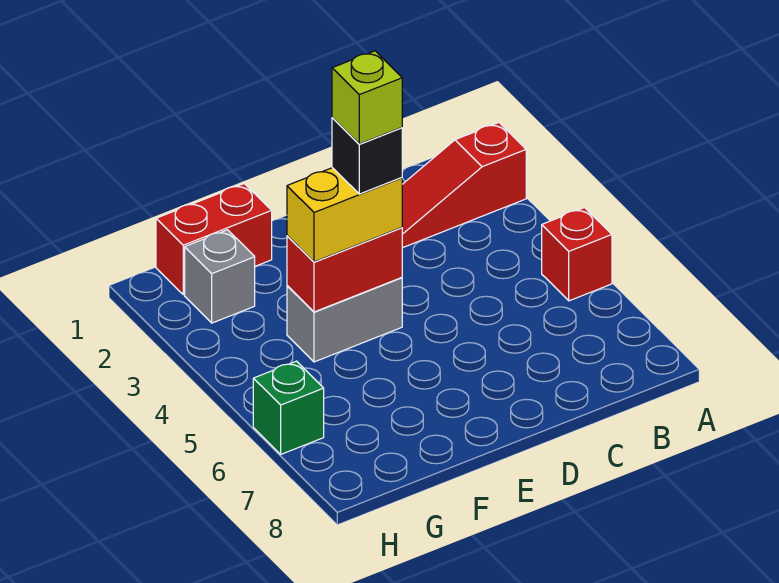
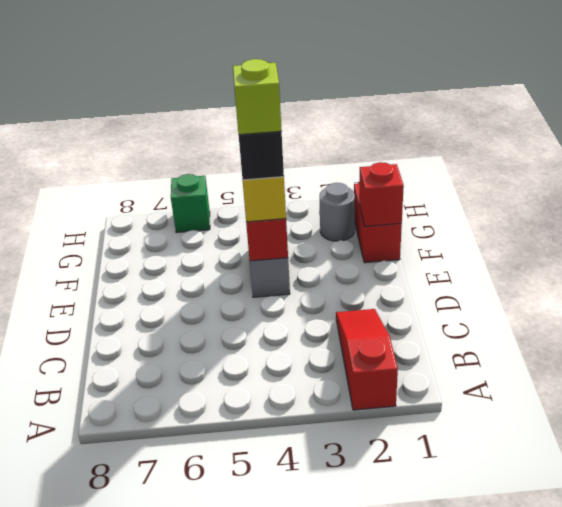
red brick A5 level 1 -> red brick F1 level 2
grey brick G2 level 1 -> grey round brick G2 level 1

